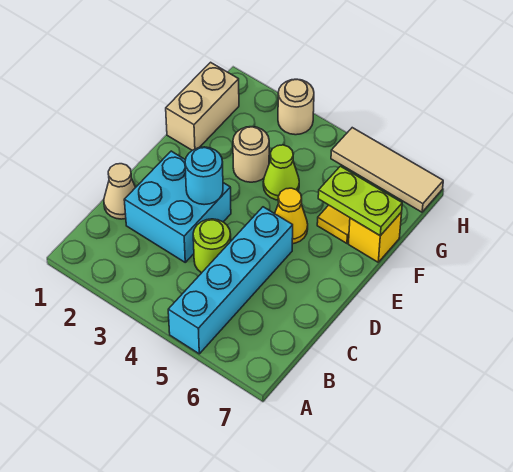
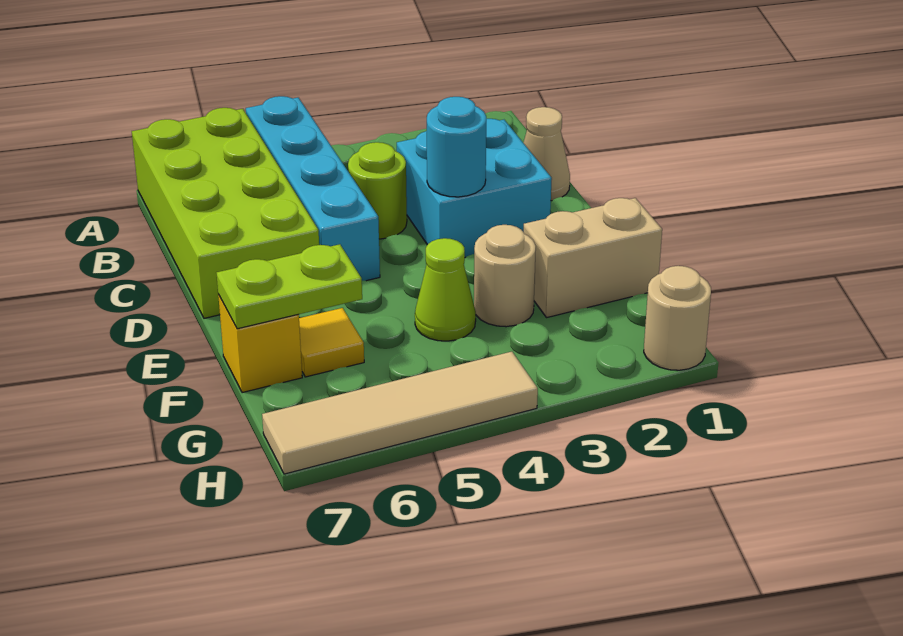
none -> lime brick A6:D7 level 1
yellow cone E5 level 1 -> none
tan brick F1:G1 level 1 -> tan brick F1:F2 level 1
tan round brick H3 level 1 -> tan round brick H1 level 1
tan tile H5:H7 level 1 -> tan tile H4:H7 level 1

